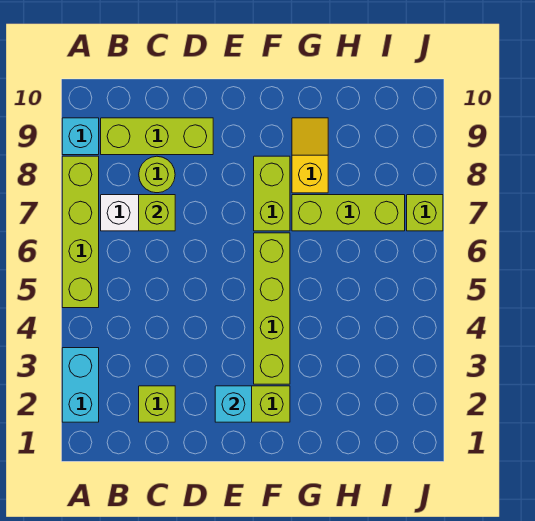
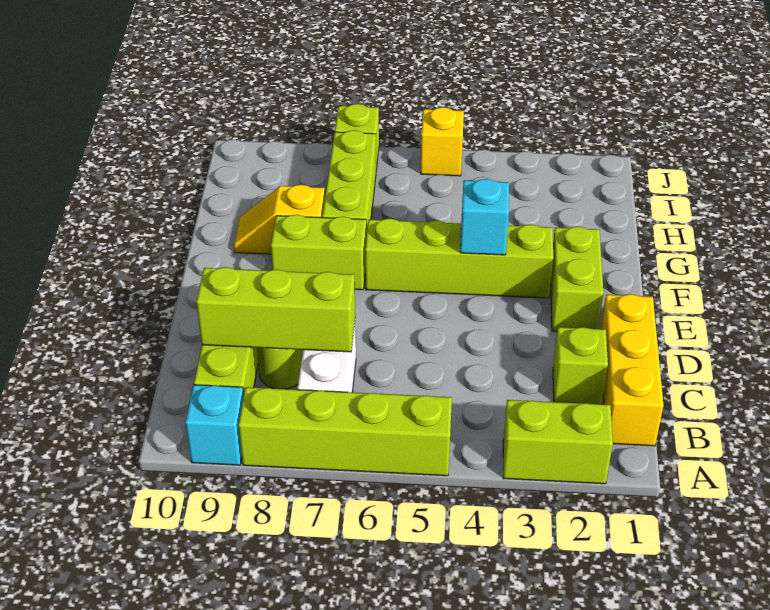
cyan brick A2:A3 level 1 -> lime brick A2:A3 level 1
none -> yellow brick B1:D1 level 1
lime brick C7 level 2 -> lime brick C7:C9 level 2
cyan brick E2 level 2 -> cyan brick F4 level 2
none -> yellow brick J5 level 1

